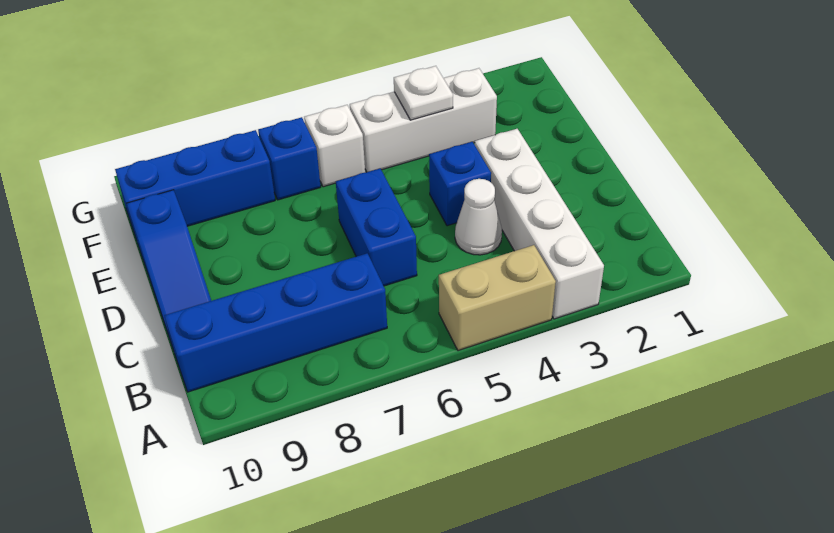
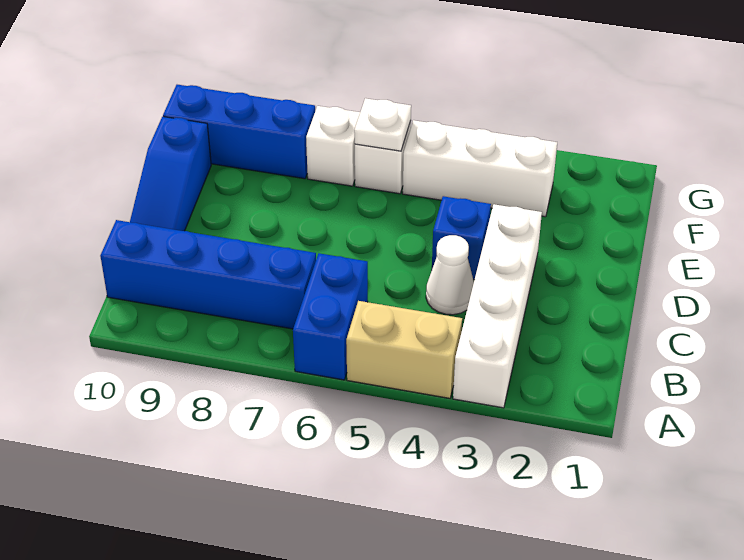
blue brick C6:D6 level 1 -> blue brick A6:B6 level 1
white plate F4 level 2 -> white plate F6 level 2
blue brick F7 level 1 -> white brick F7 level 1

